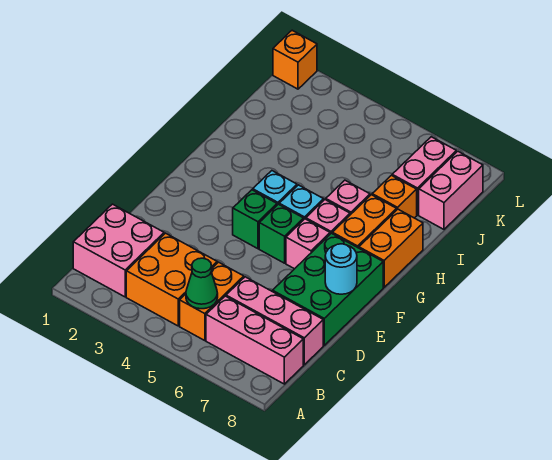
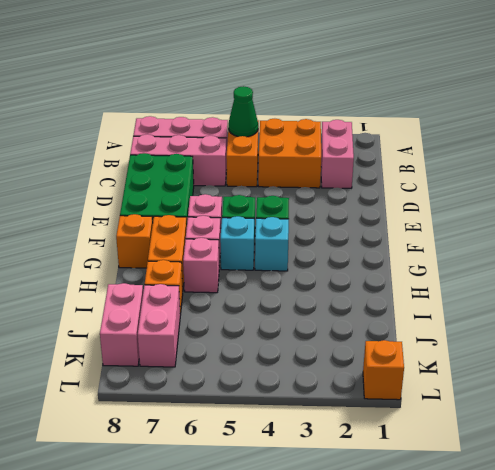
pink brick B1:C2 level 1 -> pink brick B2:C2 level 1
cyan round brick E8 level 2 -> none
orange brick G8:H8 level 1 -> orange brick G8 level 1

